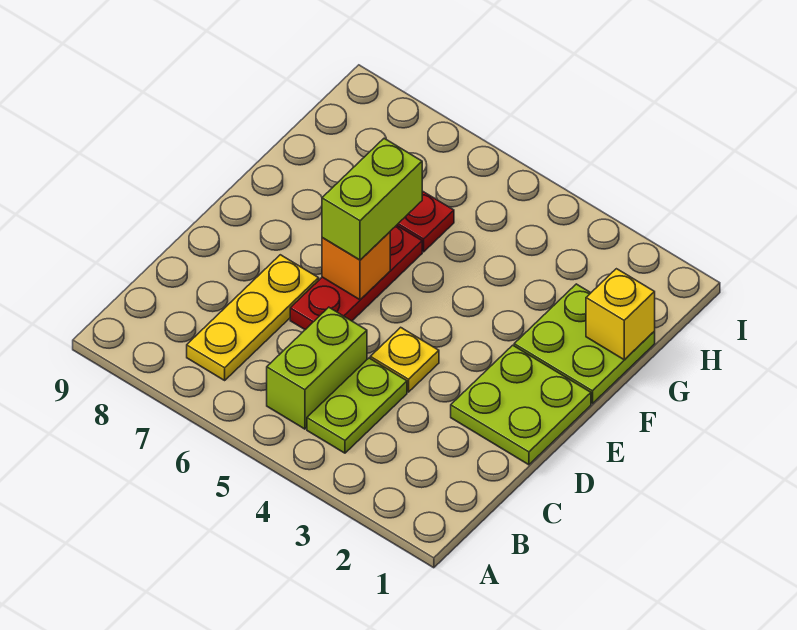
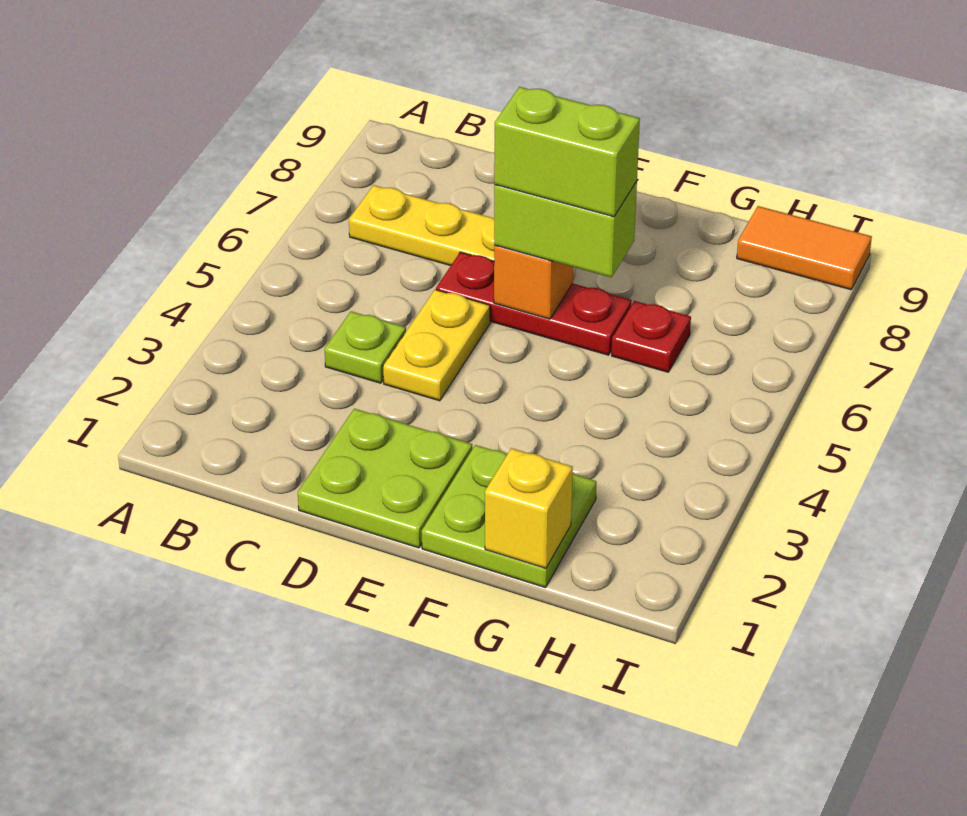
lime plate B4:C4 level 1 -> lime plate C4 level 1
lime brick B5:C5 level 1 -> lime brick E6:F6 level 4
yellow plate D4 level 1 -> yellow plate D4:D5 level 1
none -> orange tile H9:I9 level 1

